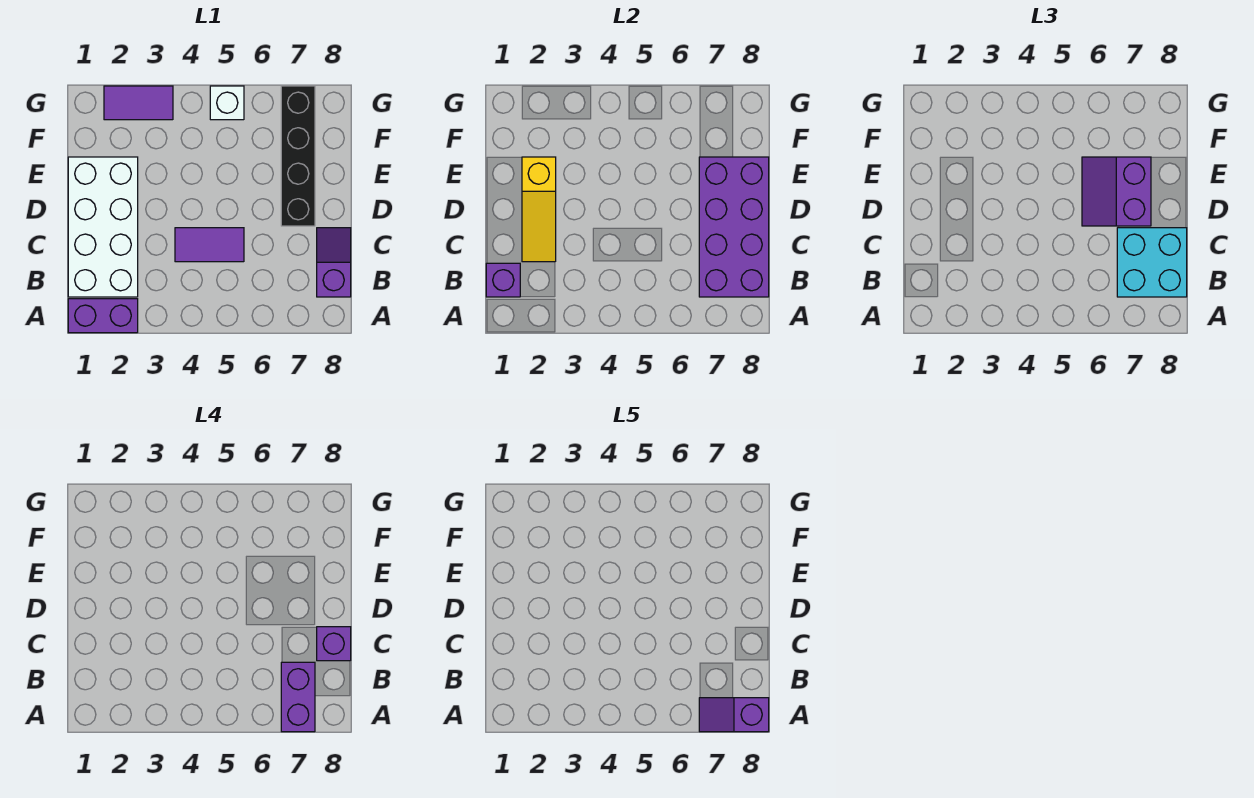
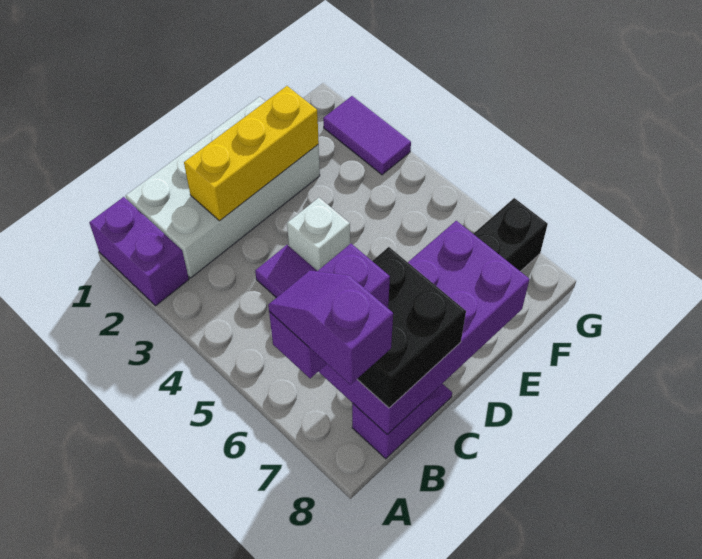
purple brick B1 level 2 -> none
cyan brick B7:C8 level 3 -> black brick B7:C8 level 3
yellow slope C2:E2 level 2 top E -> yellow brick C2:E2 level 2
purple brick C8 level 4 -> none
purple slope D6:E7 level 3 top 7 -> none
white brick G5 level 1 -> white brick D4 level 1

